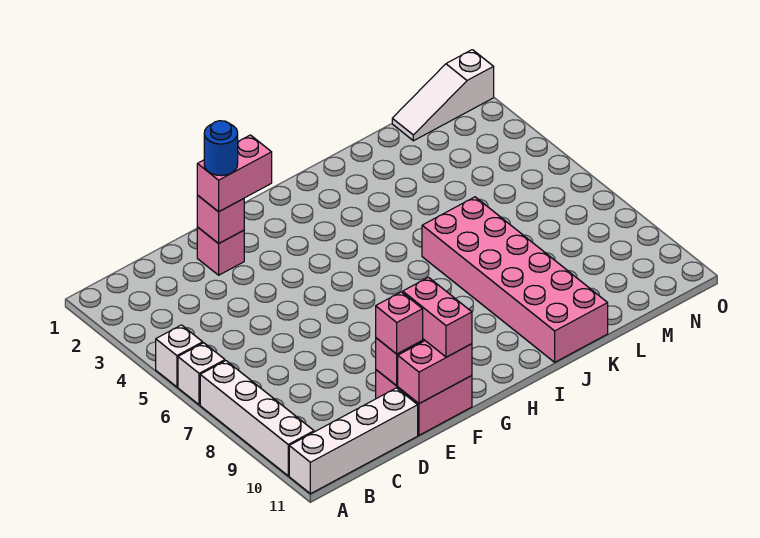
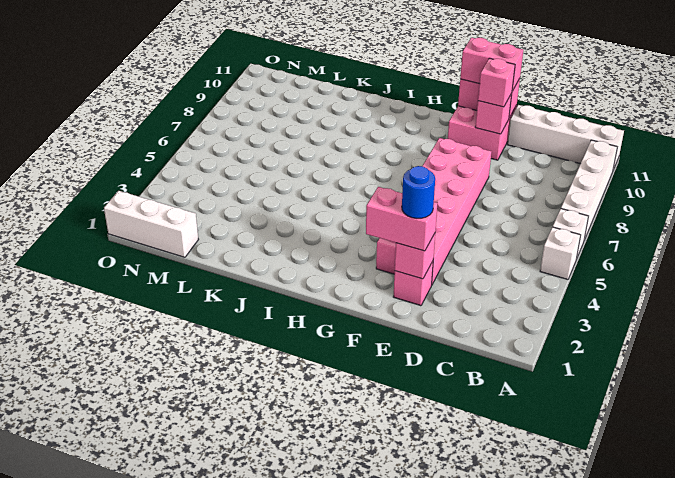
pink brick F10:F11 level 3 -> pink brick E11:F11 level 3
pink brick J6:K11 level 1 -> pink brick E3:F8 level 1
white slope M1:O1 level 1 top O -> white brick M1:O1 level 1

